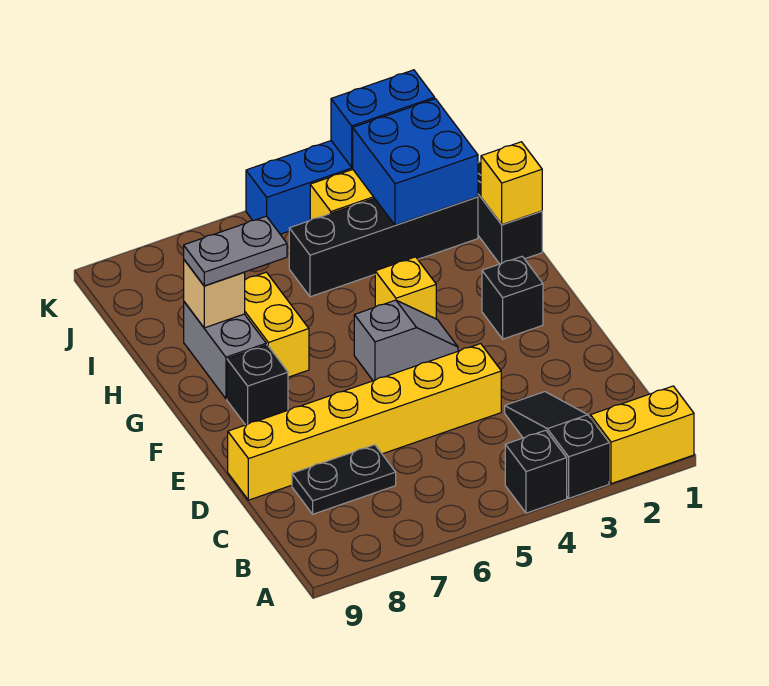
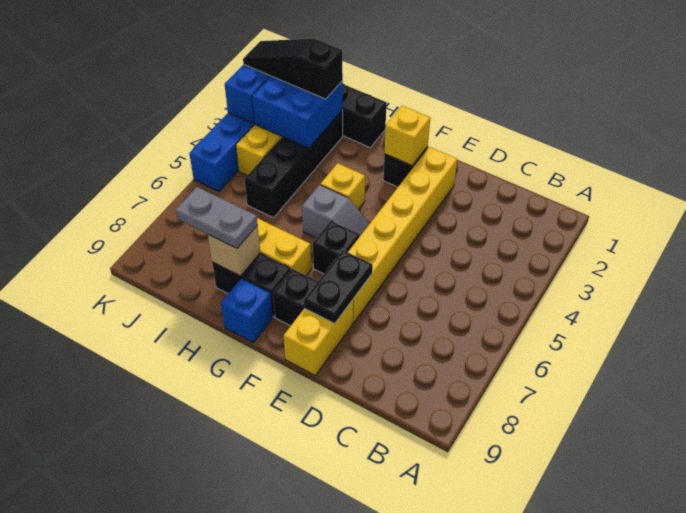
yellow brick A1:A2 level 1 -> yellow brick E8:E9 level 1
black slope A3:C3 level 1 top A -> black slope I2:K2 level 3 top I
black brick A4 level 1 -> black brick F6 level 1
black plate C7:C8 level 1 -> black plate E7:E8 level 2
yellow brick D4:D9 level 1 -> yellow brick E2:E7 level 1
grey slope F4:F5 level 1 top 5 -> grey slope F5:G5 level 1 top G
grey brick G8:H8 level 1 -> black brick G8:H8 level 1
none -> blue brick G9 level 1
yellow brick H1 level 2 -> yellow brick F2 level 2
grey plate H7:H8 level 3 -> grey plate H8:I8 level 3

